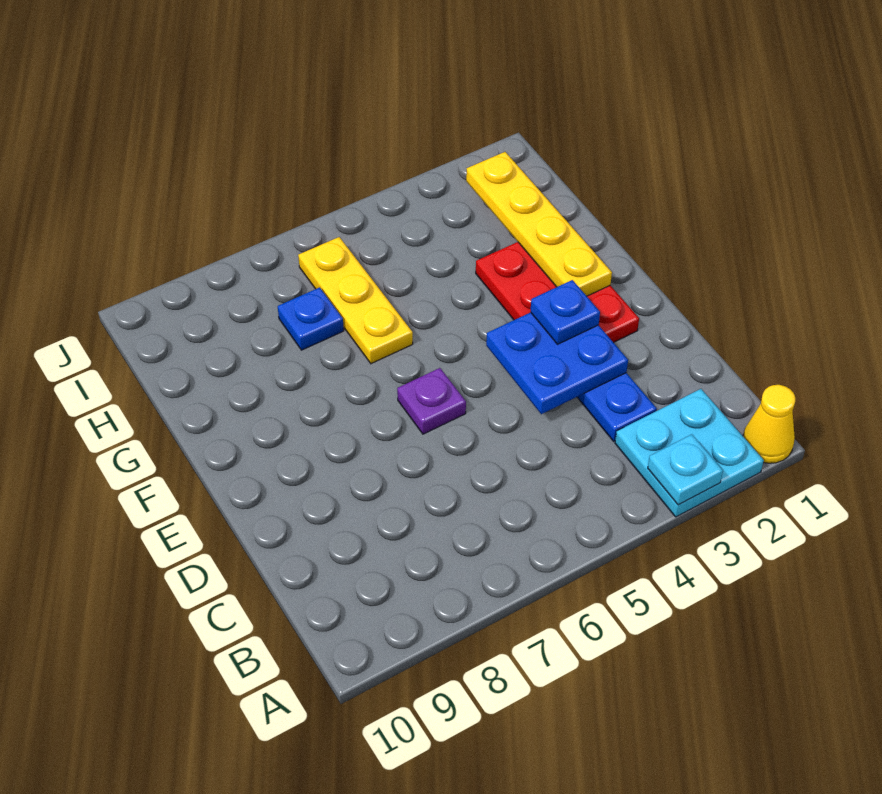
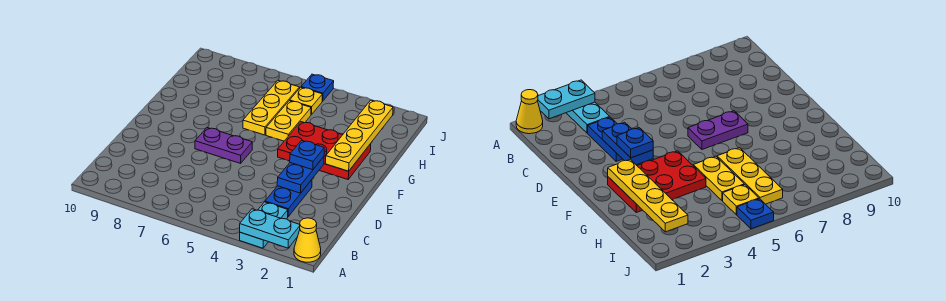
cyan plate A2:B3 level 1 -> cyan plate A3:B3 level 1
cyan plate A3 level 2 -> cyan plate A2:A3 level 2
blue plate D3:E4 level 2 -> blue plate D3:E3 level 2
red plate E2:G3 level 1 -> red plate F2:G4 level 1
purple plate E6 level 1 -> purple plate E6:E7 level 1
none -> yellow plate G5:H5 level 1
blue plate H7 level 1 -> blue plate J5 level 1
none -> yellow plate I5 level 1

